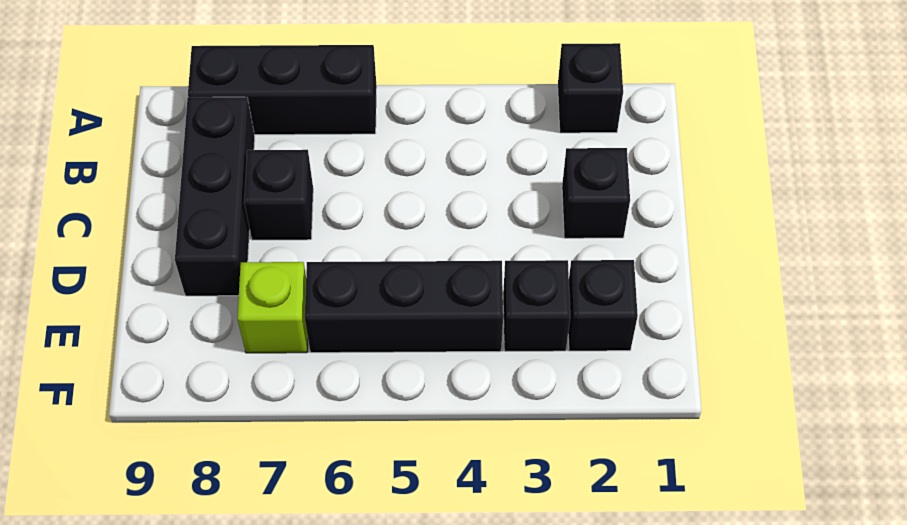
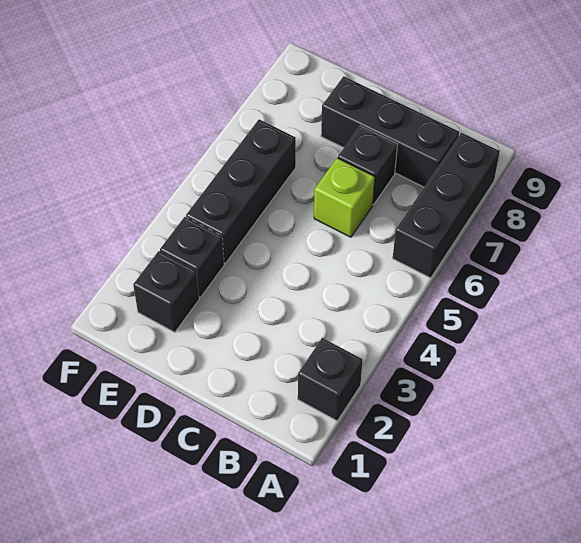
black brick C2 level 1 -> none
lime brick E7 level 1 -> lime brick C6 level 1

